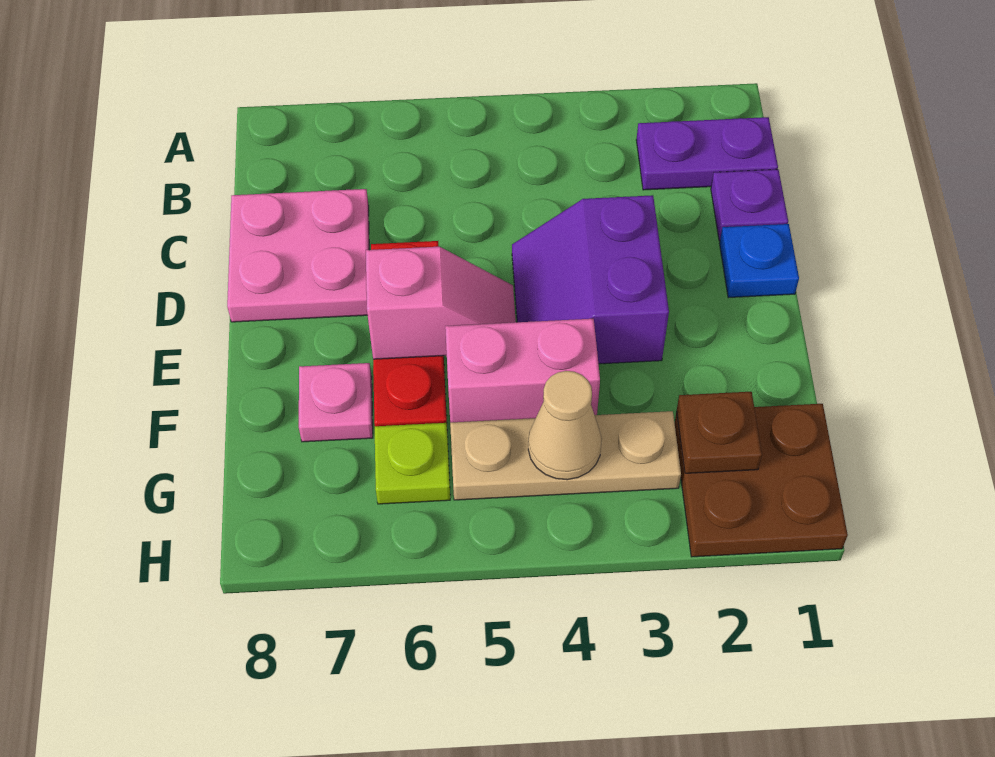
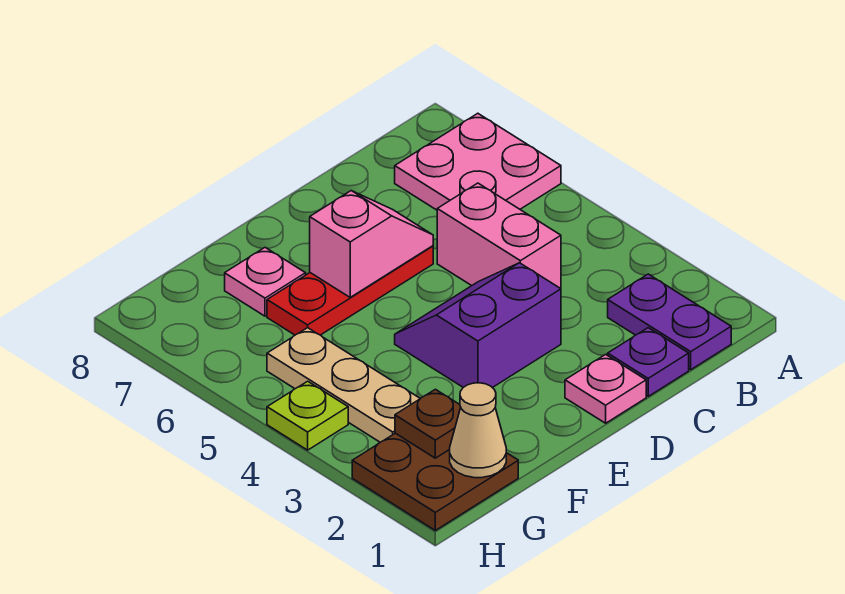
pink plate C7:D8 level 1 -> pink plate A6:B7 level 1
blue plate D1 level 1 -> pink plate D1 level 1
pink slope E5:E6 level 2 top 6 -> pink slope D6:E6 level 2 top E
pink brick F4:F5 level 1 -> pink brick C4:C5 level 1
tan cone G4 level 2 -> tan cone G1 level 2
lime plate G6 level 1 -> lime plate H4 level 1

